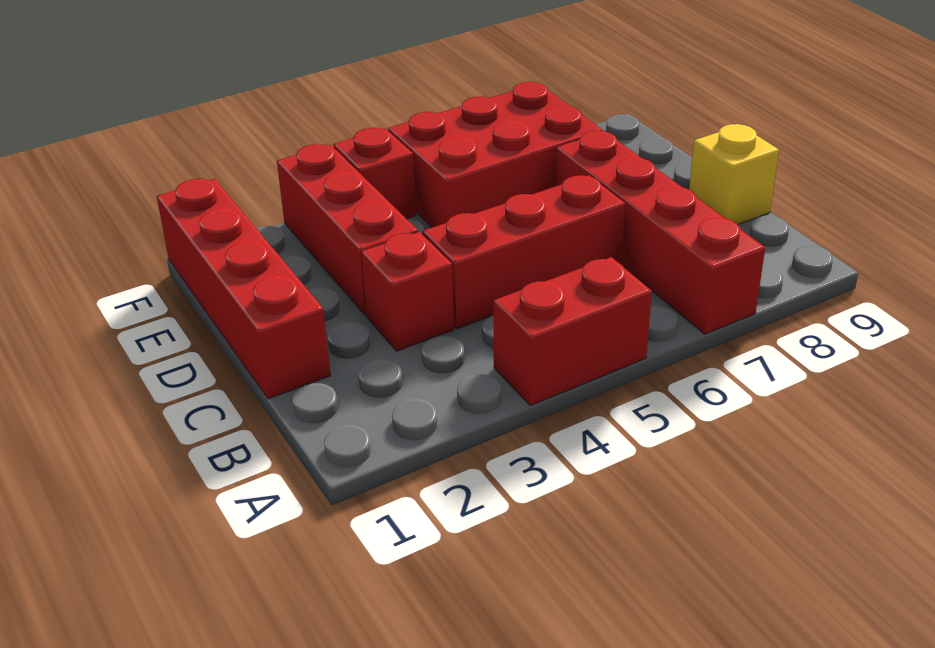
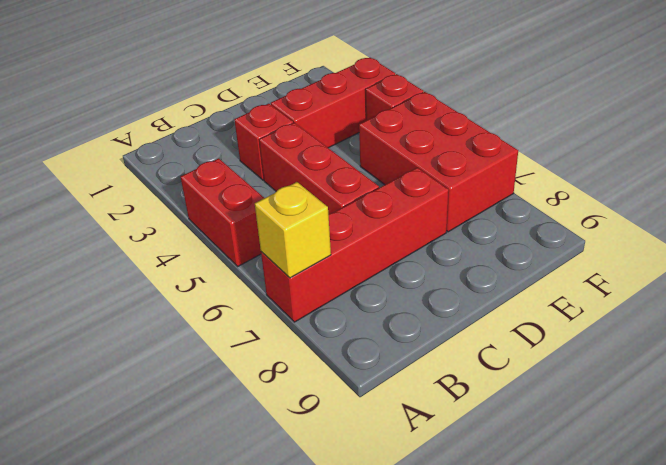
red brick C1:F1 level 1 -> none
yellow brick C9 level 1 -> yellow brick A7 level 2

